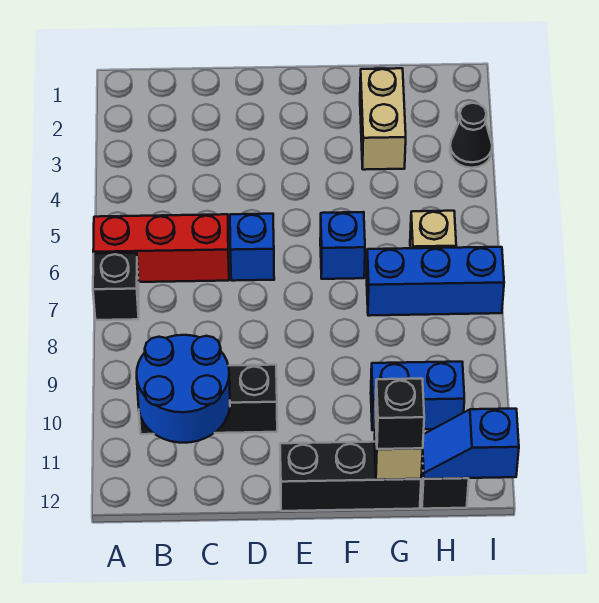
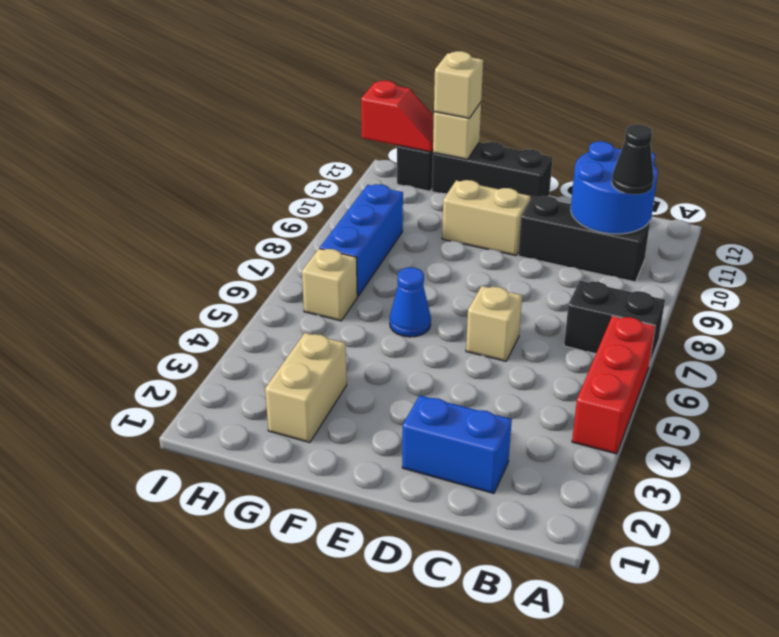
red brick A6:C6 level 1 -> red brick A4:A6 level 1
black brick A7 level 1 -> black brick A7:B7 level 1
blue brick D6 level 1 -> tan brick D6 level 1
none -> tan brick E10:F10 level 1
blue brick F6 level 1 -> blue cone F6 level 1
blue brick G7:I7 level 1 -> blue brick H7:H9 level 1
blue brick G10:H10 level 1 -> blue brick C2:D2 level 1
black brick G12 level 3 -> tan brick G12 level 3
blue slope H12:I12 level 2 top I -> red slope H12:I12 level 2 top I
black cone I3 level 1 -> black cone B10 level 3

